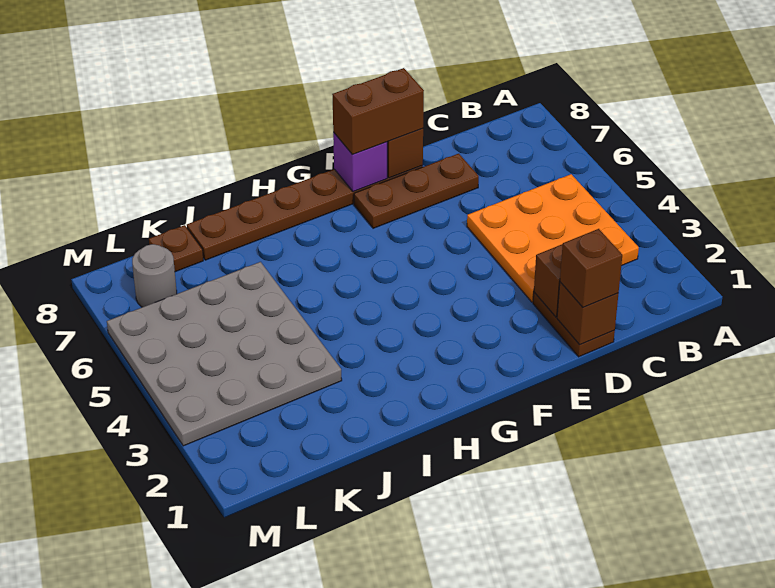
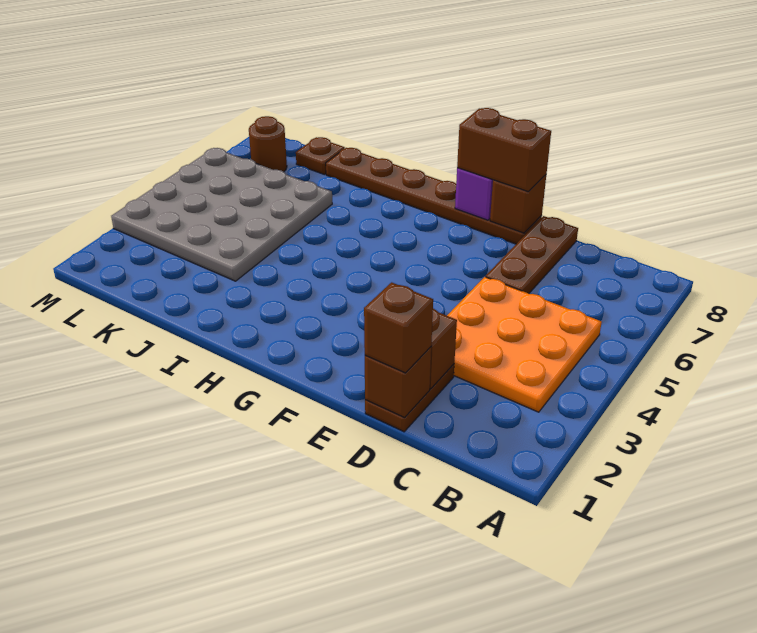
brown plate D7:F7 level 1 -> brown plate D6:D8 level 1
grey round brick L7 level 1 -> brown round brick L7 level 1

